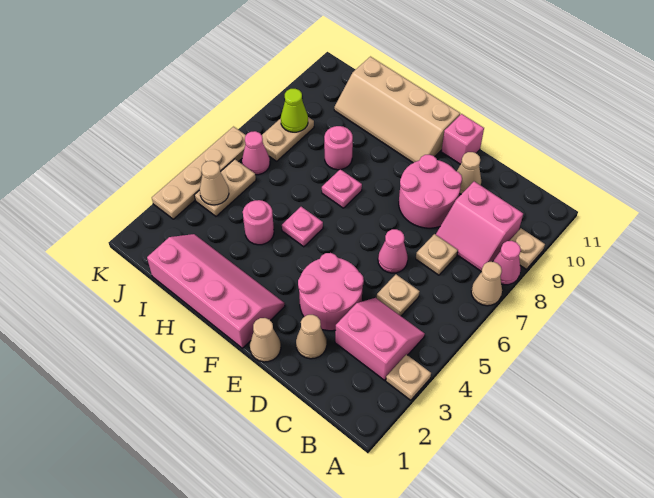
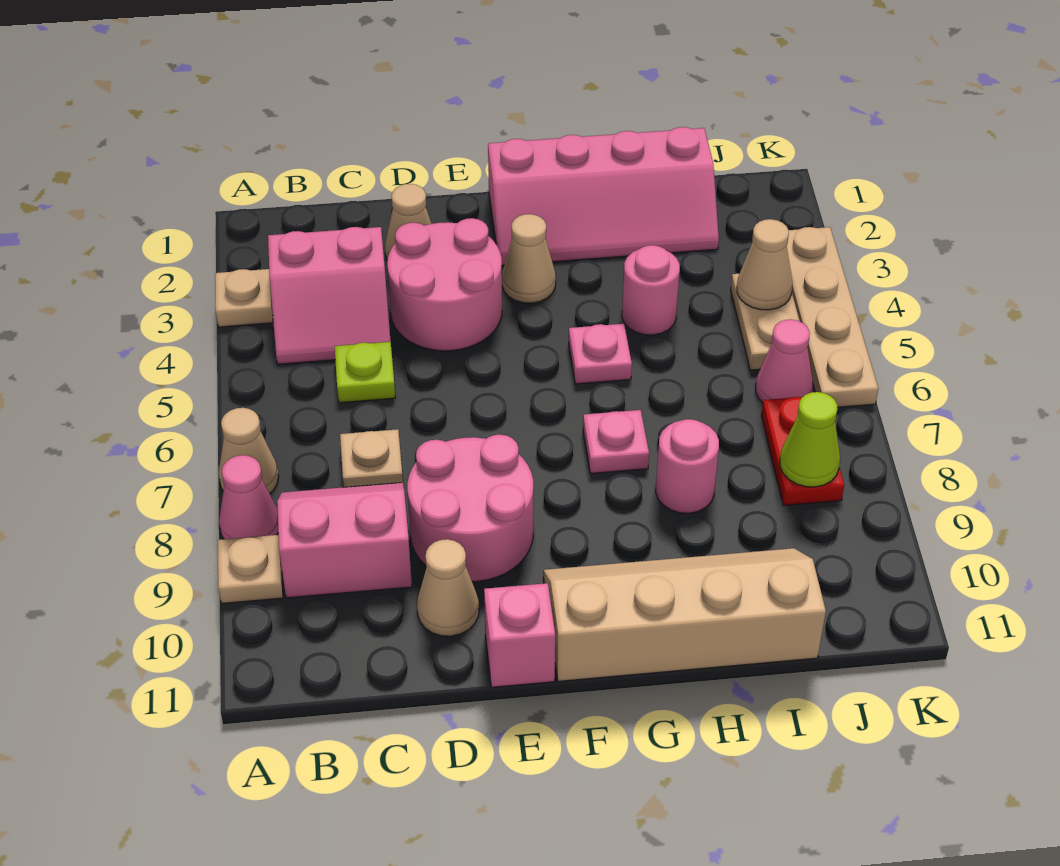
tan plate C5 level 1 -> lime plate C5 level 1
pink cone D6 level 1 -> none
tan cone E1 level 1 -> tan cone F3 level 1
tan plate J7:J8 level 1 -> red plate J7:J8 level 1

